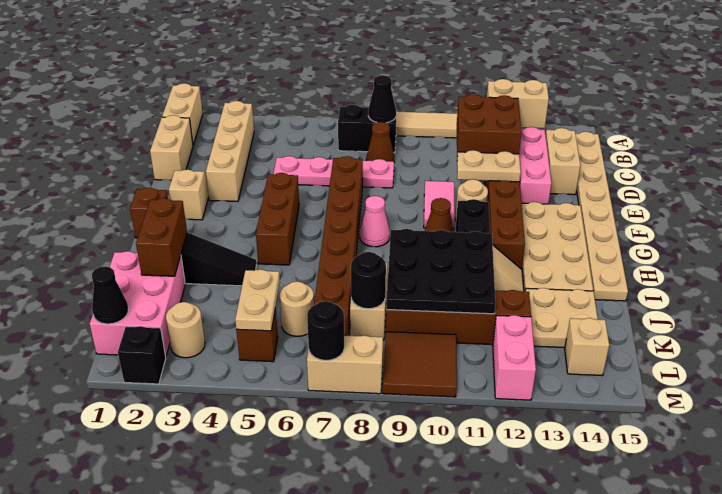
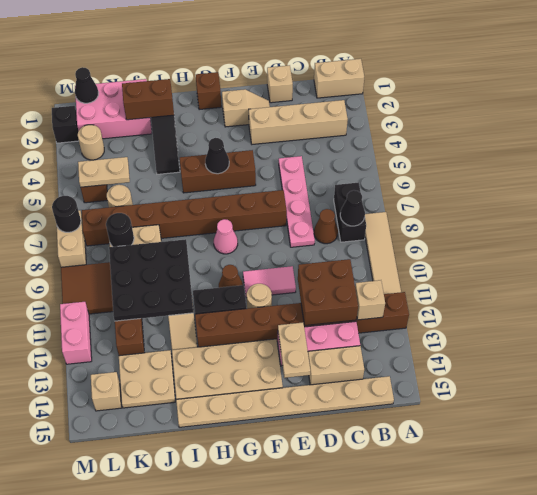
tan brick B12:B13 level 2 -> tan brick B12 level 2
tan brick C1:D1 level 1 -> tan brick D1 level 1
tan plate E11:E12 level 2 -> tan plate E13:E14 level 2
none -> black cone G5 level 2
pink brick L12:M12 level 1 -> pink brick M11:M12 level 1

